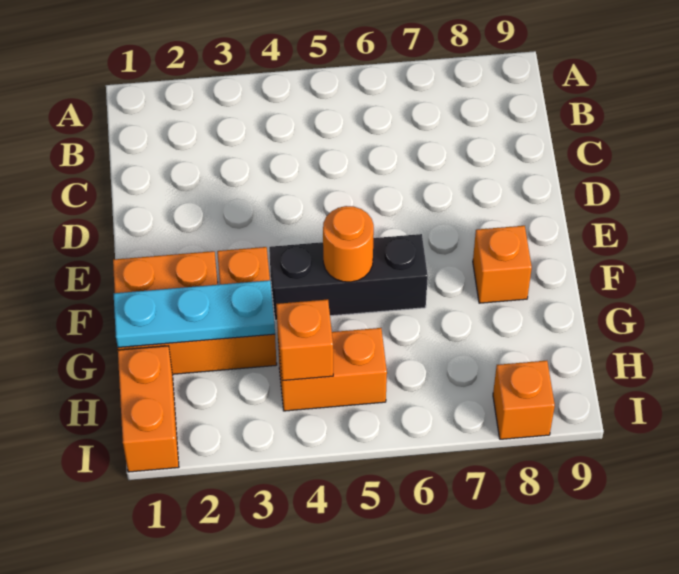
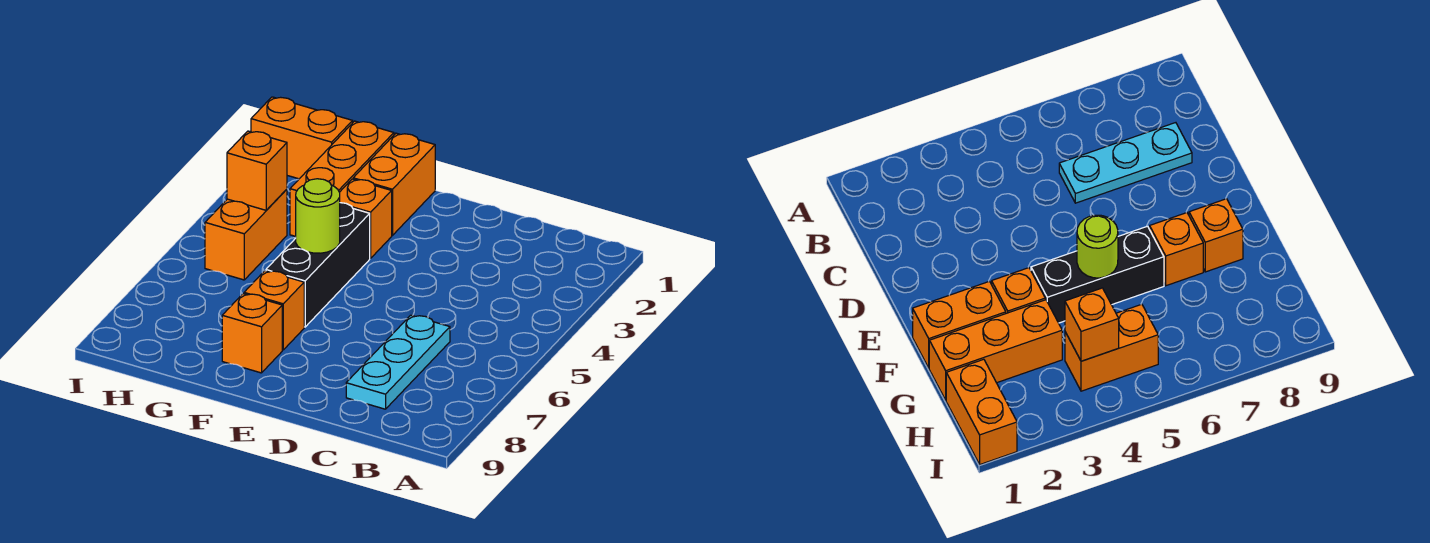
orange round brick F5 level 2 -> lime round brick F5 level 2
cyan plate G1:G3 level 2 -> cyan plate C6:C8 level 1
orange brick I8 level 1 -> orange brick F7 level 1

